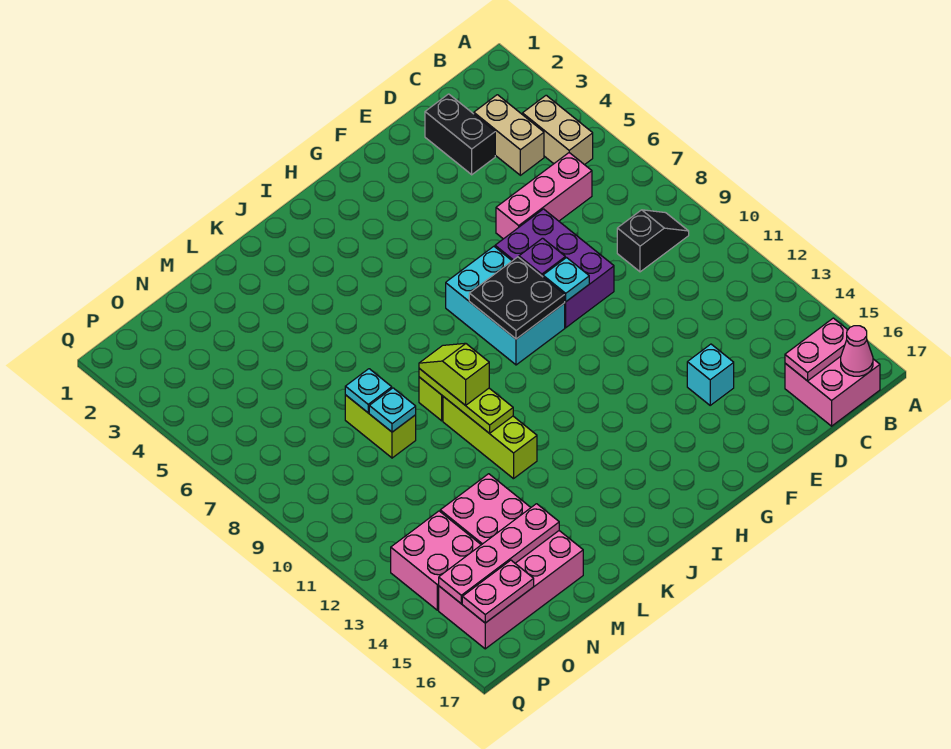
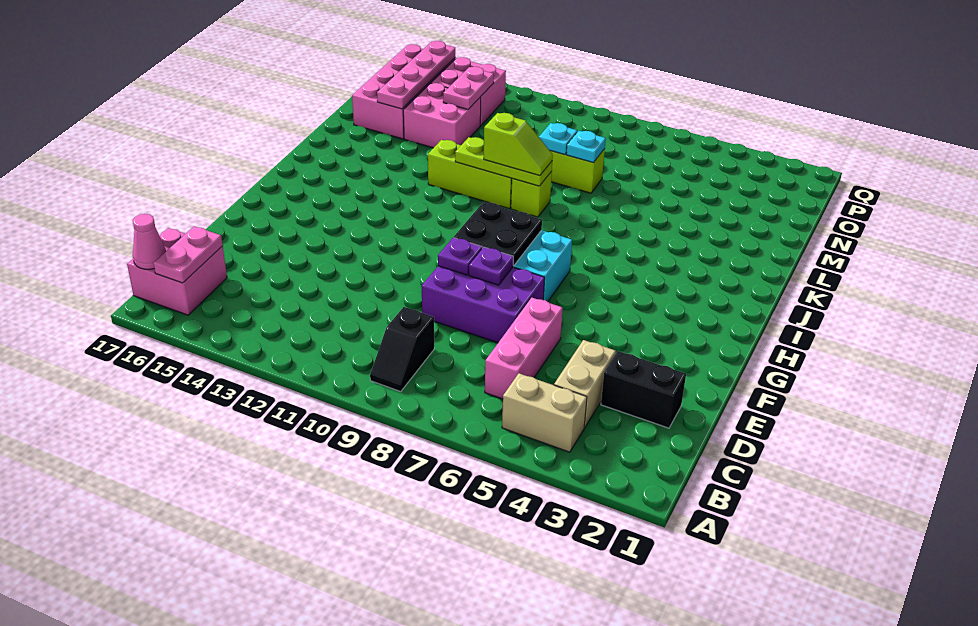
tan brick C3:C4 level 1 -> tan brick C4:D4 level 1
cyan brick E14 level 1 -> none
cyan plate F9 level 2 -> purple plate F9 level 2
pink plate O16:P16 level 2 -> pink plate N13:O13 level 2

